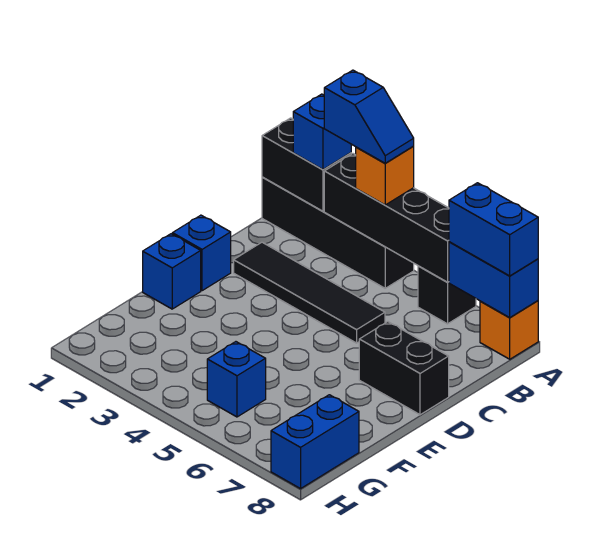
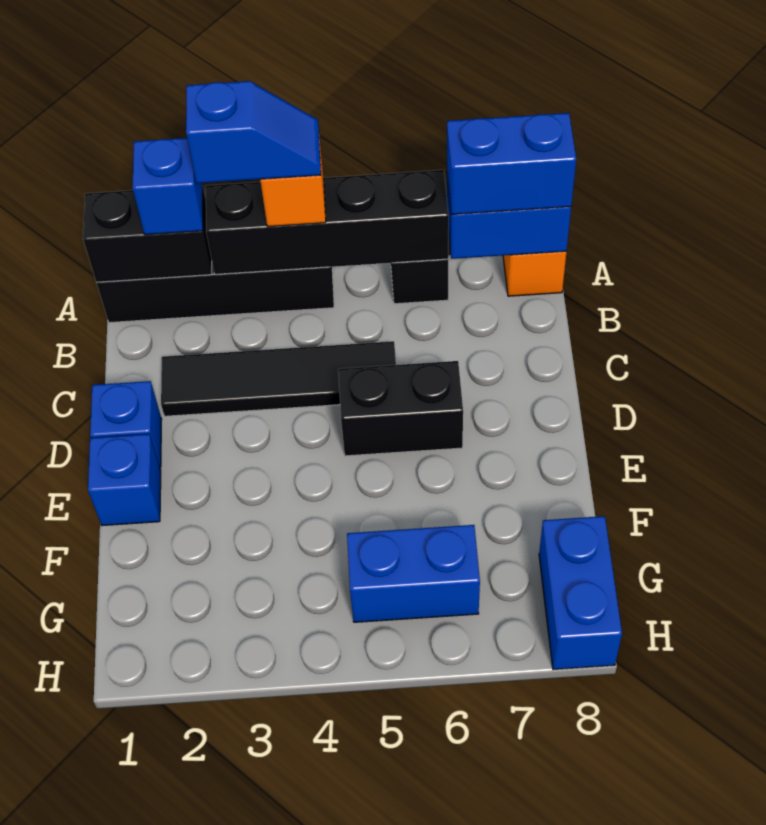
black brick D7:D8 level 1 -> black brick D5:D6 level 1
blue brick G5 level 1 -> blue brick G5:G6 level 1

